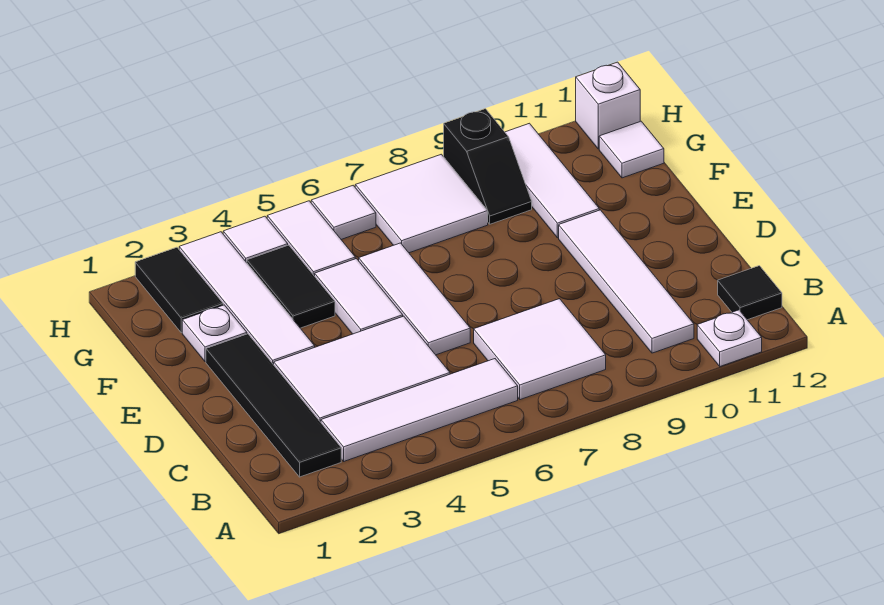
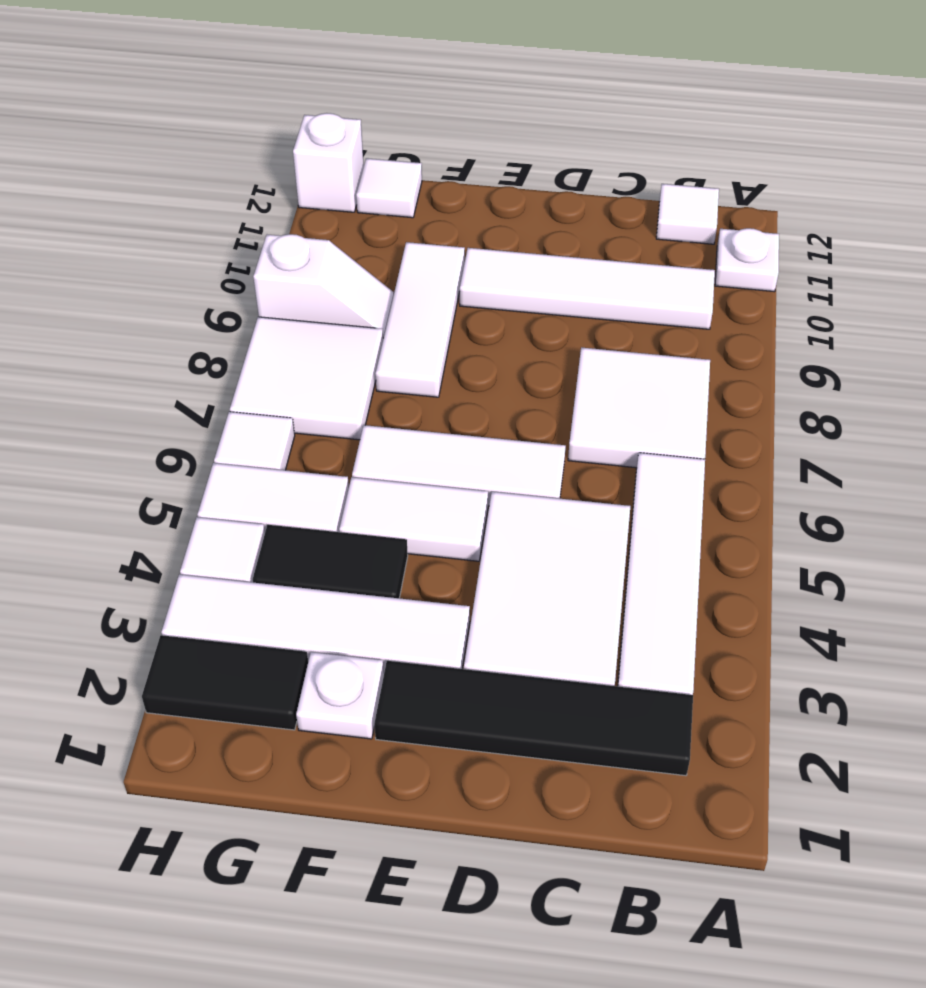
black tile B12 level 1 -> white tile B12 level 1
white tile F10:H10 level 1 -> white tile F8:F10 level 1
black slope G9:H9 level 1 top H -> white slope G9:H9 level 1 top H

